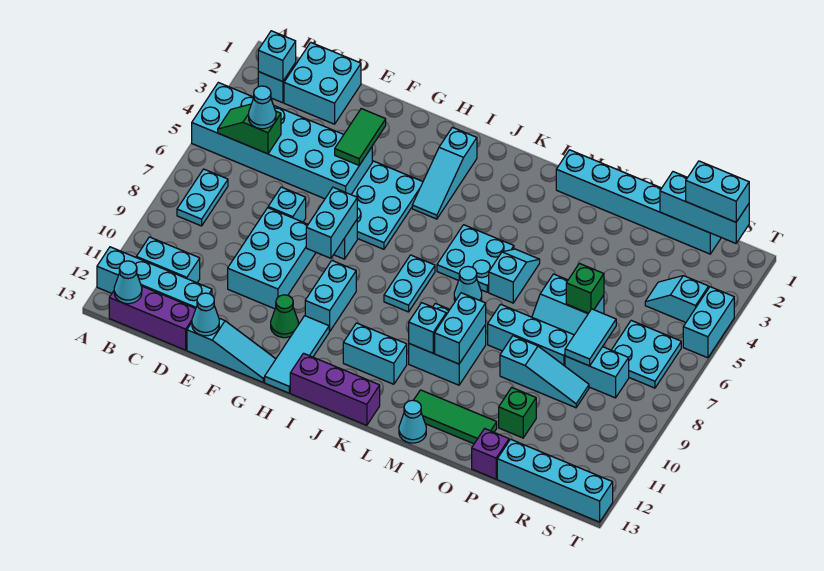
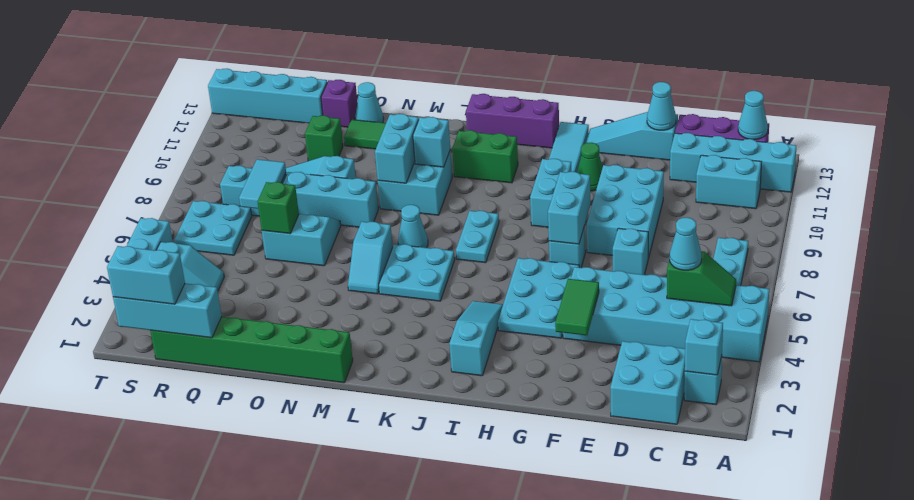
cyan brick J11:K11 level 1 -> green brick J11:K11 level 1
cyan brick M1:R1 level 1 -> green brick M1:R1 level 1
cyan cone M13 level 1 -> cyan cone O13 level 1

